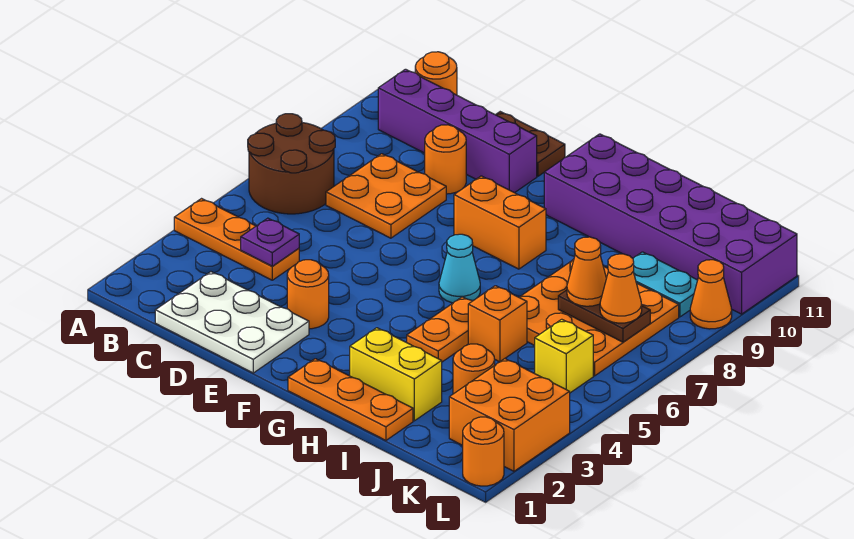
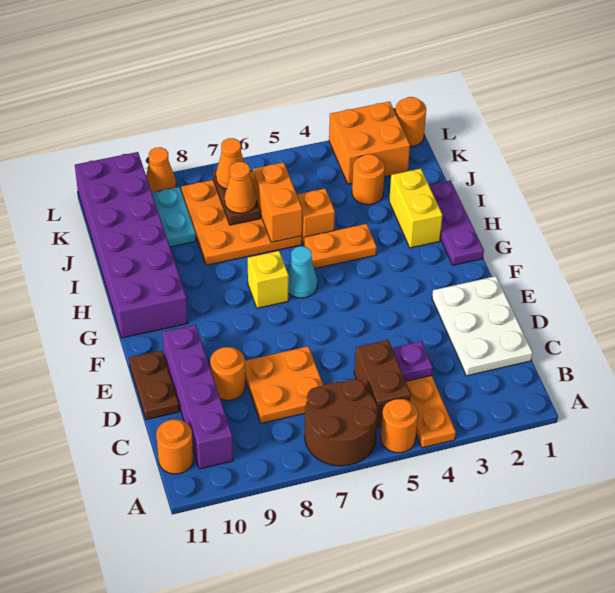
none -> brown brick B5:C5 level 1
orange round brick E3 level 1 -> orange round brick A5 level 1
orange brick F8:G8 level 1 -> orange brick I6:J6 level 2
orange plate G1:I1 level 1 -> purple plate G1:I1 level 1
yellow brick K5 level 1 -> yellow brick G7 level 1

